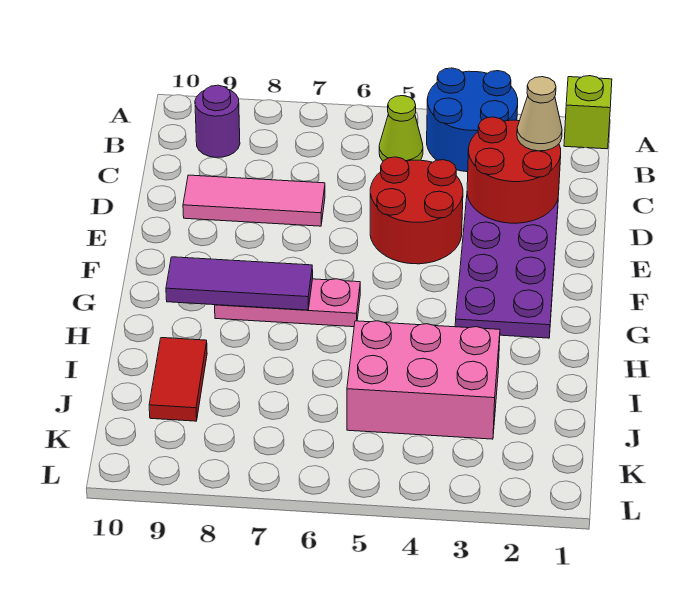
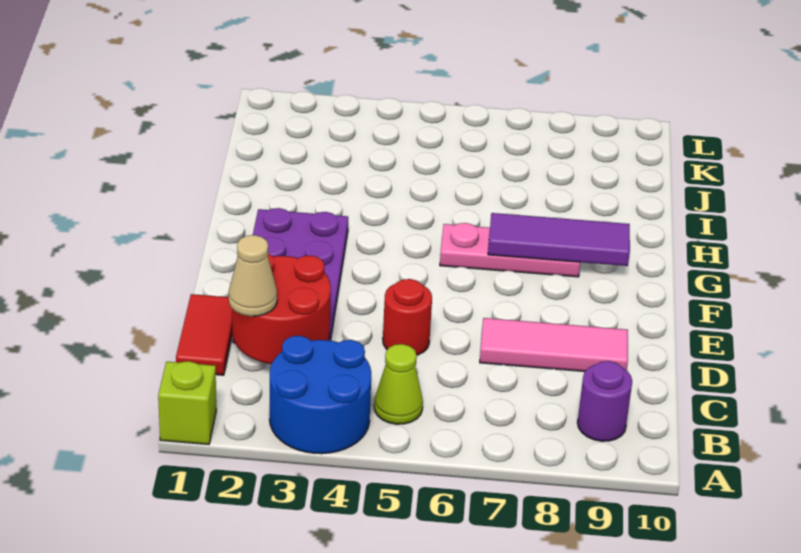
red round brick D4:E5 level 1 -> red round brick D5 level 1
pink brick I3:J5 level 1 -> none
red tile I9:J9 level 1 -> red tile C1:D1 level 1

